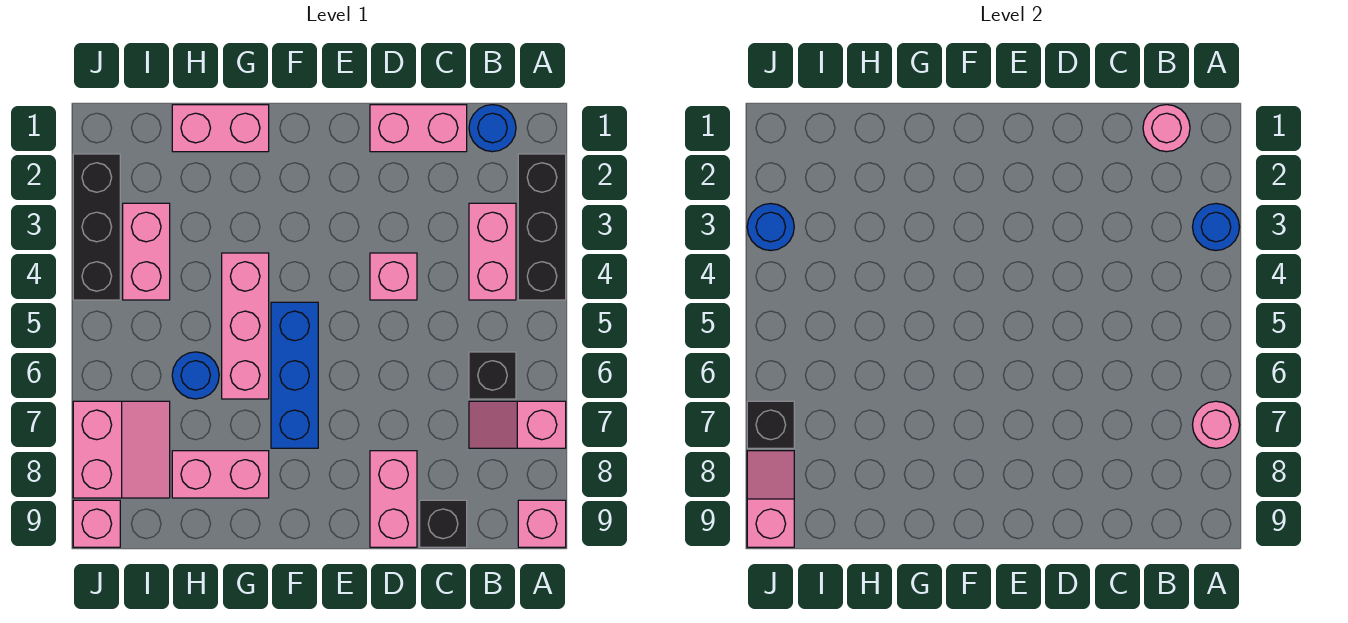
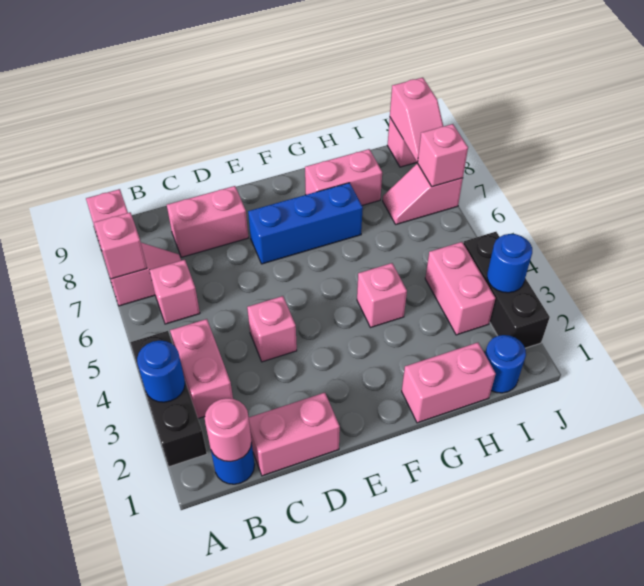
pink round brick A7 level 2 -> pink brick A7 level 2
black brick B6 level 1 -> pink brick B6 level 1
black brick C9 level 1 -> none
pink brick D8:D9 level 1 -> pink brick C8:D8 level 1
blue brick F5:F7 level 1 -> blue brick E7:G7 level 1
pink brick G4:G6 level 1 -> pink brick G4 level 1
blue round brick H6 level 1 -> blue round brick I1 level 1
pink slope I7:J8 level 1 top J -> pink slope I7:J7 level 1 top J
black brick J7 level 2 -> pink brick J7 level 2

